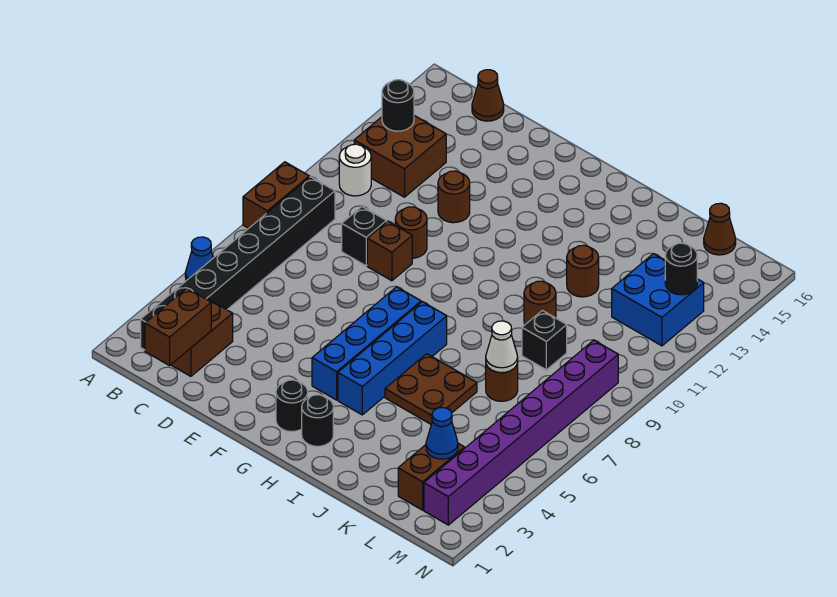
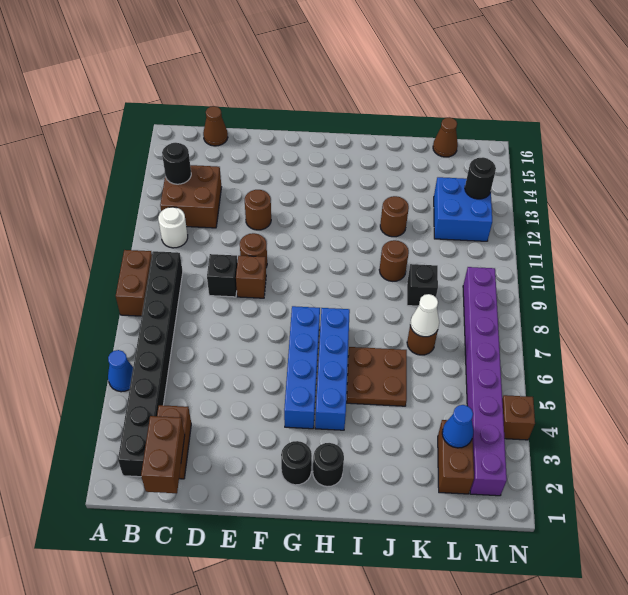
none -> brown brick N4 level 1

